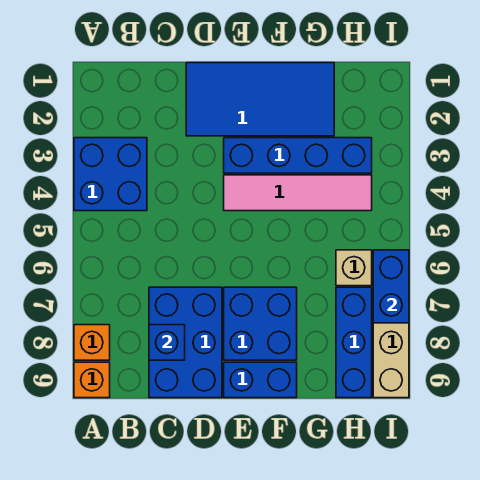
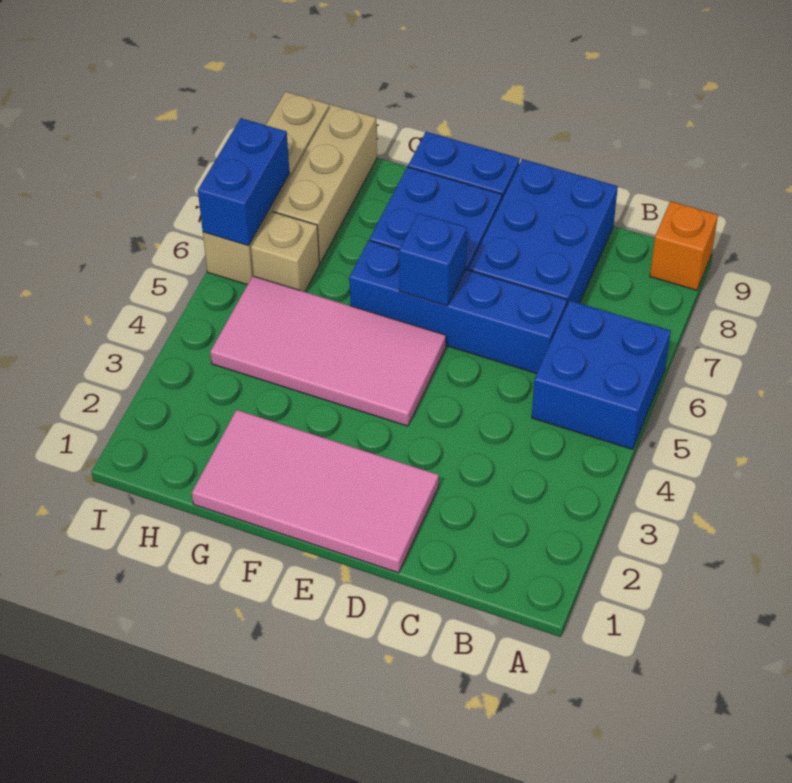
blue brick A3:B4 level 1 -> blue brick A5:B6 level 1
orange brick A8 level 1 -> none
blue brick C8 level 2 -> blue brick E6 level 2
blue tile D1:G2 level 1 -> pink tile D1:G2 level 1
blue brick E3:H3 level 1 -> blue brick C6:F6 level 1
pink tile E4:H4 level 1 -> pink tile E4:H5 level 1
blue brick H7:H9 level 1 -> tan brick H7:H9 level 1

